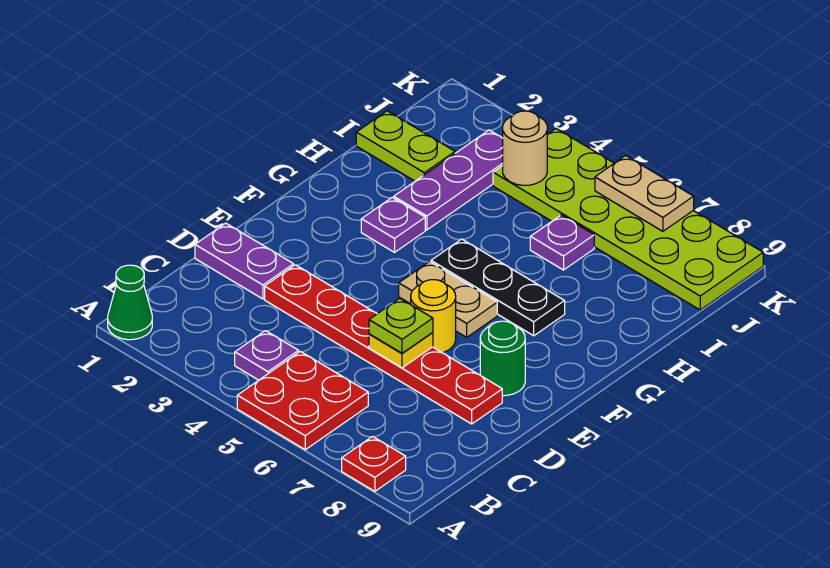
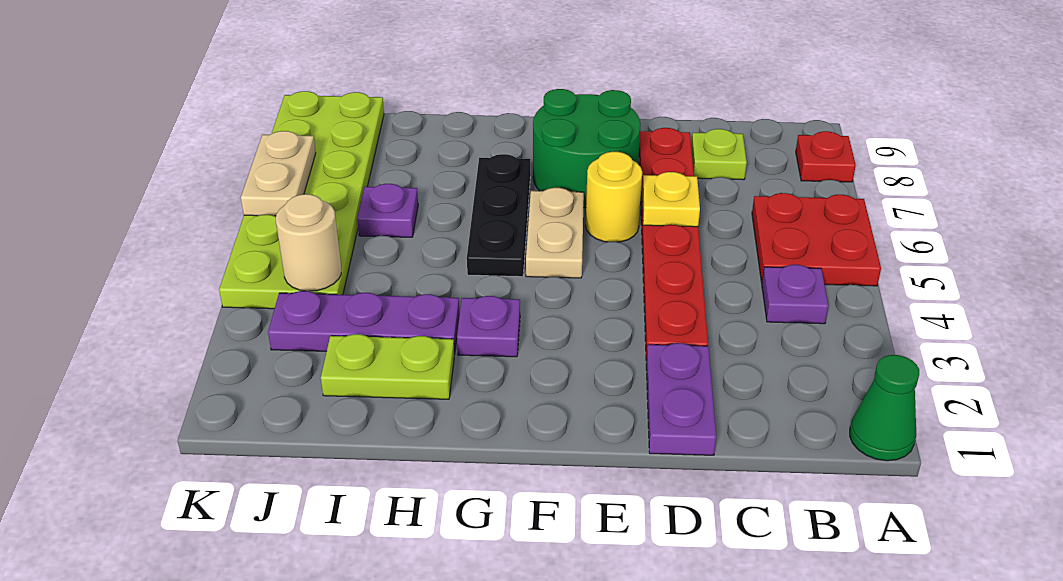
lime plate D6 level 3 -> lime plate C8 level 1
green round brick E8 level 1 -> green round brick E7:F8 level 1
lime plate I1:I2 level 1 -> lime plate H2:I2 level 1

